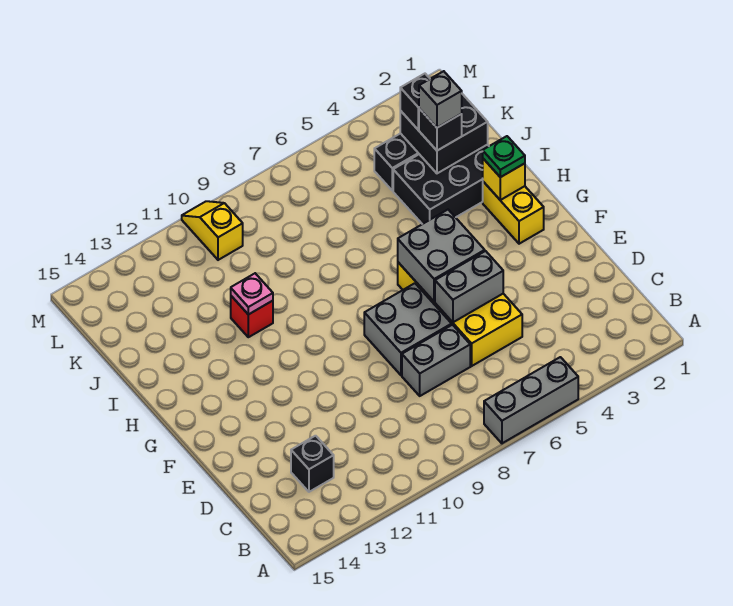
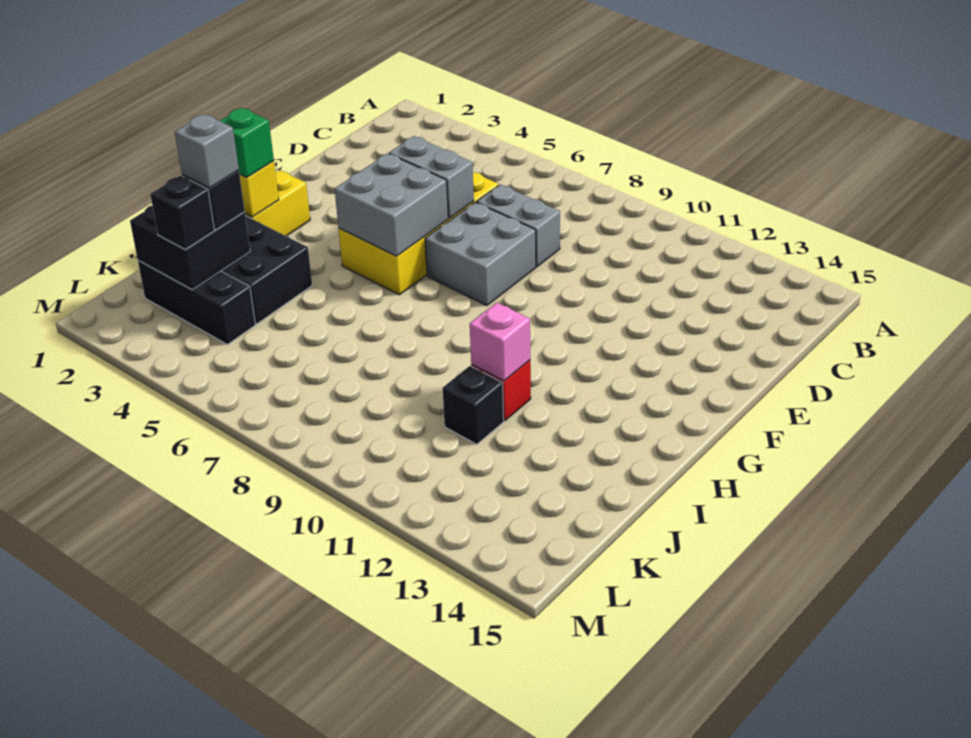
grey brick A5:A7 level 1 -> none
black brick C13 level 1 -> black brick J11 level 1
green plate H2 level 3 -> green brick H2 level 3
pink plate I11 level 2 -> pink brick I11 level 2
yellow slope L10:M10 level 1 top L -> none

